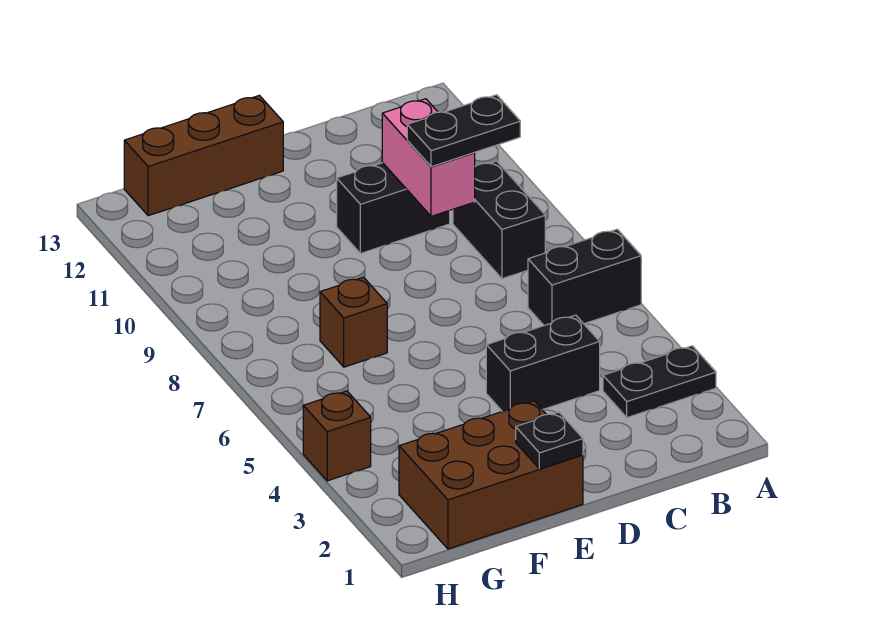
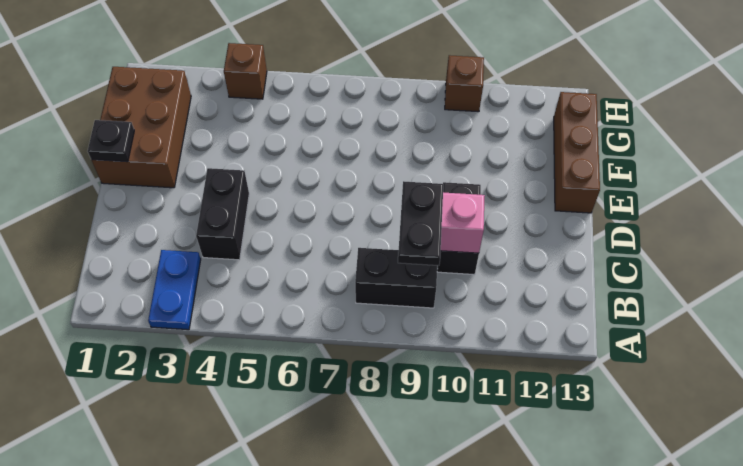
black plate A3:B3 level 1 -> blue plate A3:B3 level 1
black brick A6:B6 level 1 -> none
brown brick F7 level 1 -> brown brick H10 level 1

